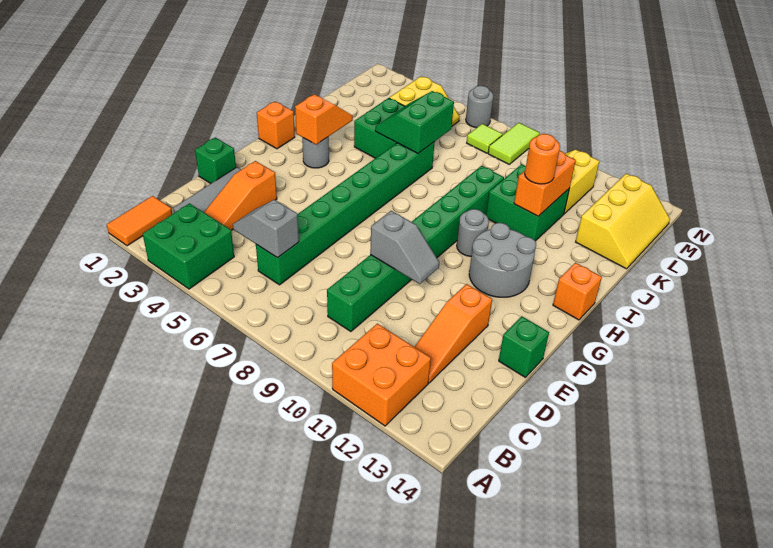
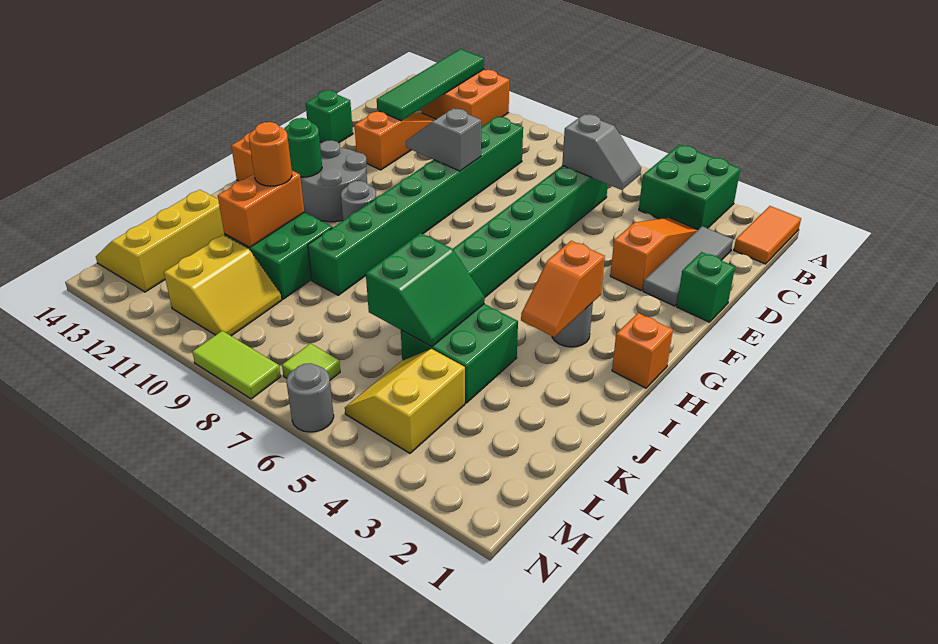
none -> green tile A12:D12 level 2
none -> green round brick H12 level 2
lime tile M8:N8 level 1 -> lime tile N8:N9 level 1

